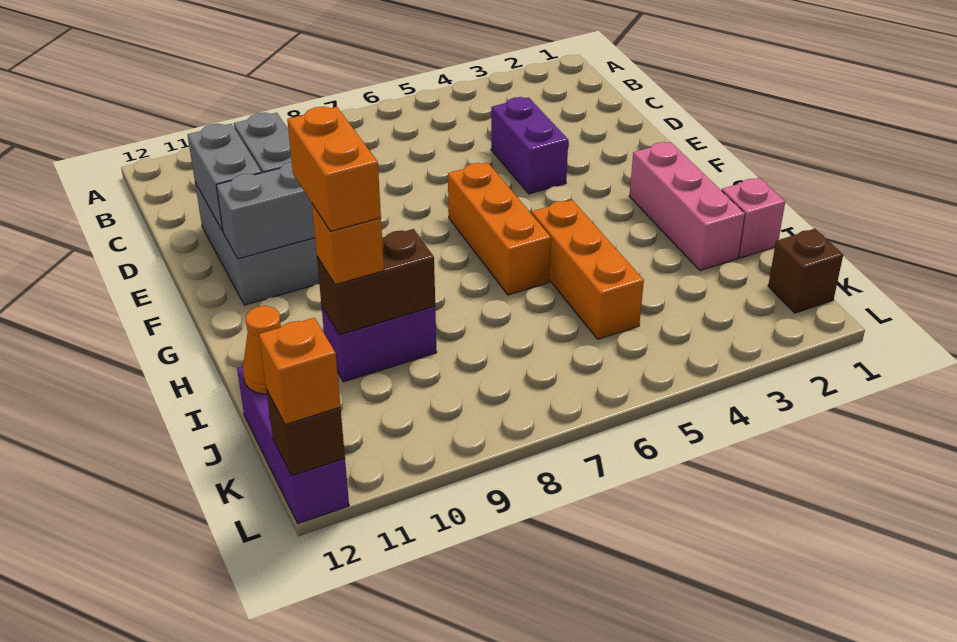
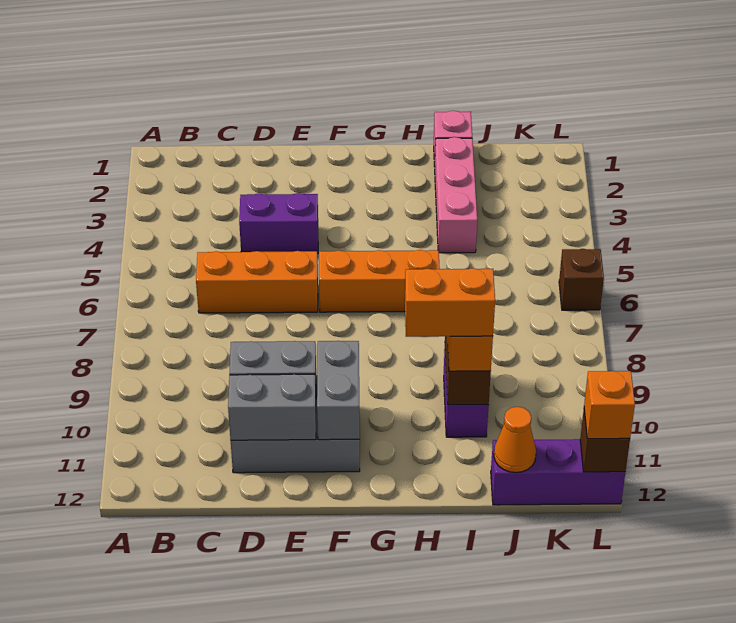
pink brick G2:I2 level 1 -> pink brick I2:I4 level 1
orange brick H5:J5 level 1 -> orange brick C6:E6 level 1
brown brick K1 level 1 -> brown brick L6 level 1

